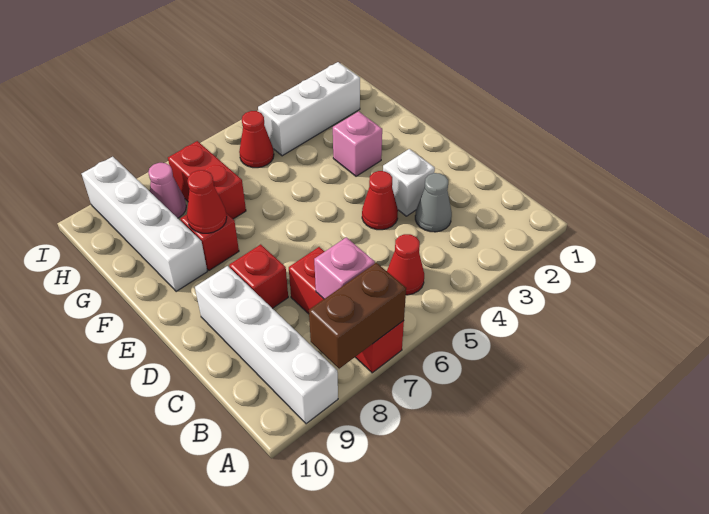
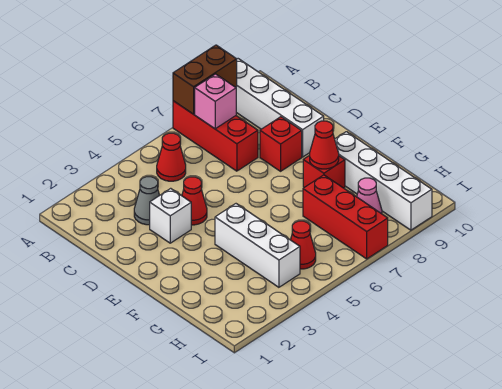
pink brick F3 level 1 -> none
red brick G7:H7 level 1 -> red brick G7:I7 level 1
white brick H2:H4 level 1 -> white brick F4:H4 level 1

